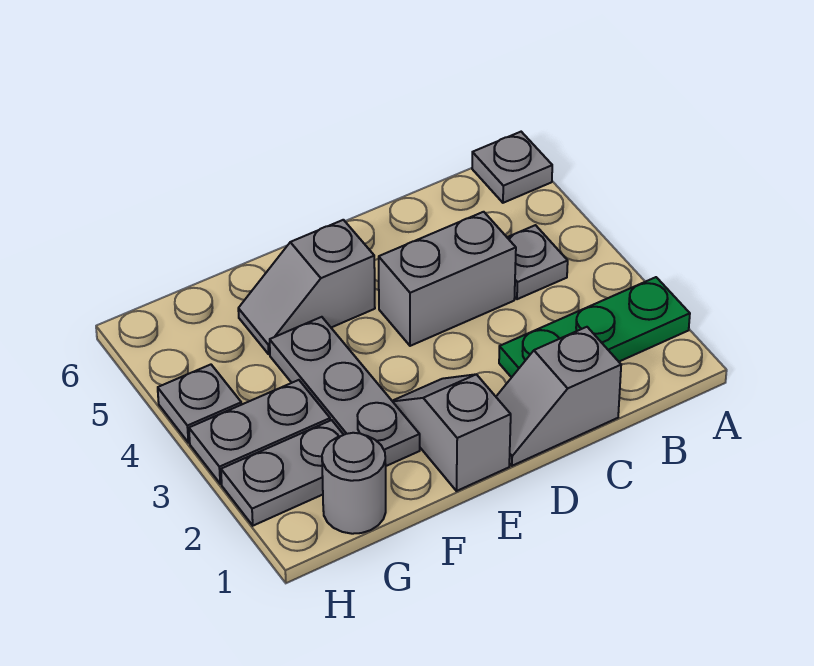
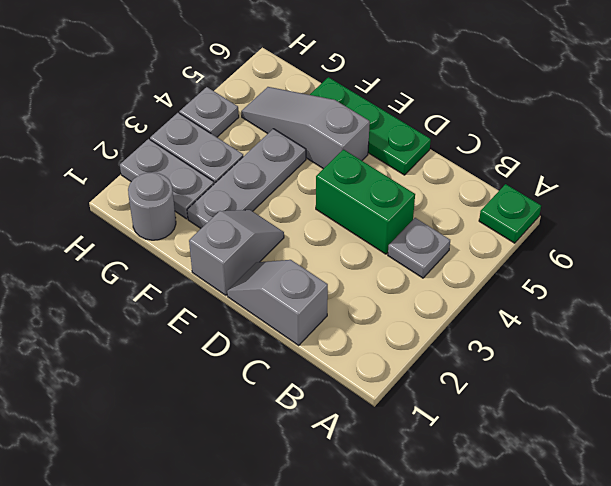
green plate A2:C2 level 1 -> green plate D6:F6 level 1
grey plate A6 level 1 -> green plate A6 level 1
grey brick C4:D4 level 1 -> green brick C4:D4 level 1
grey slope E5:F5 level 1 top E -> grey slope E5:G5 level 1 top E

